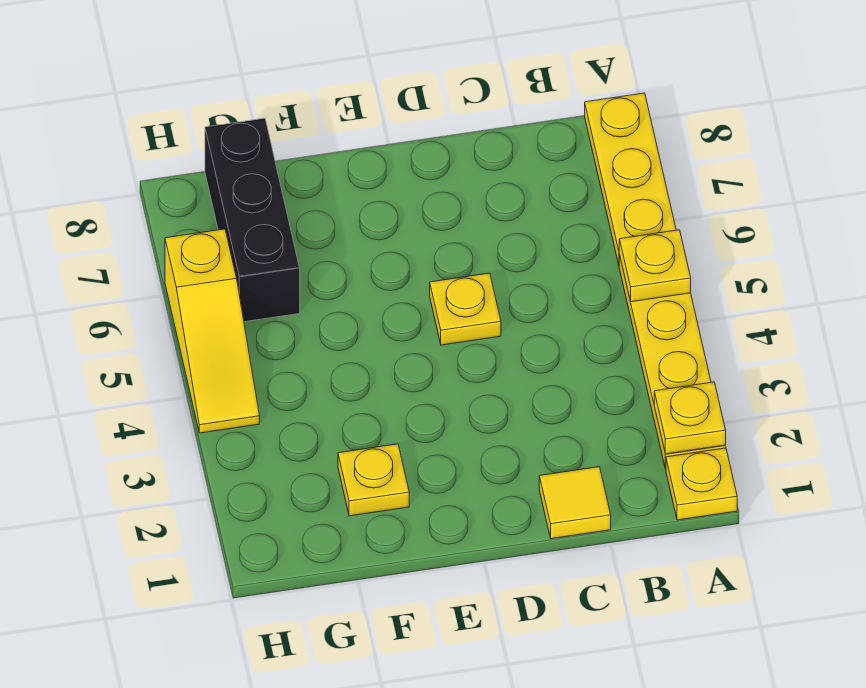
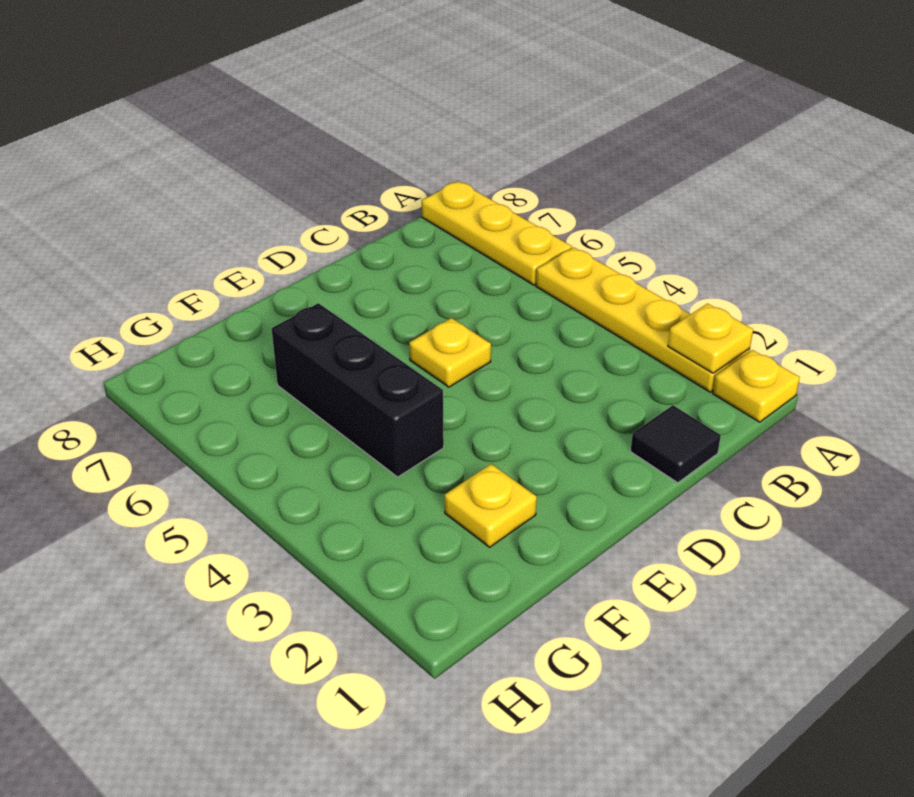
yellow plate A5 level 2 -> none
yellow tile C1 level 1 -> black tile C1 level 1
black brick G6:G8 level 1 -> black brick F4:F6 level 1
yellow slope H4:H6 level 1 top 6 -> none

